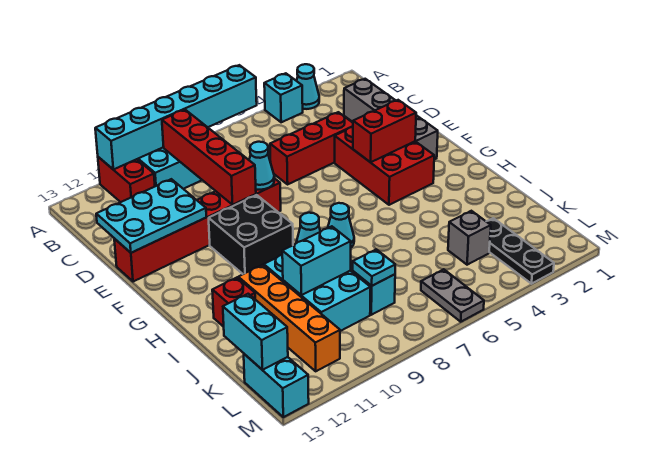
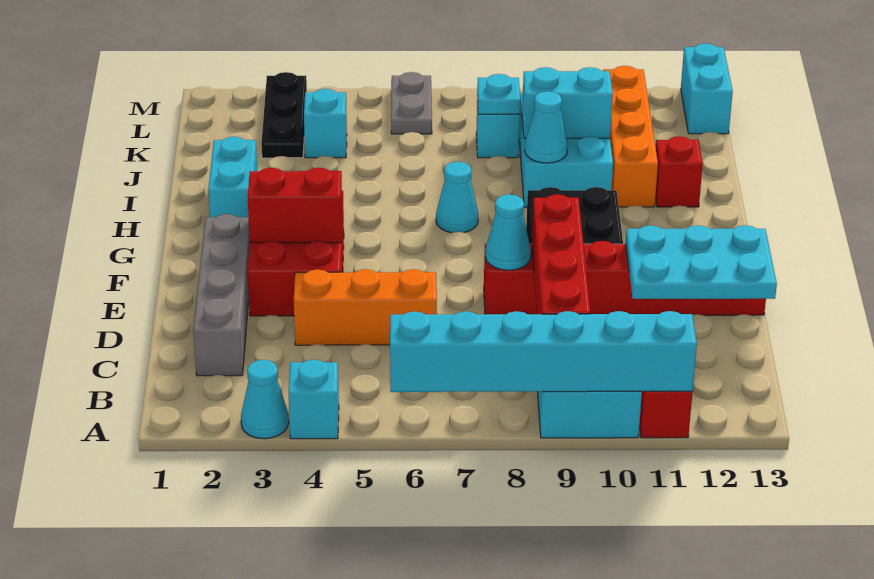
red brick D4:D6 level 1 -> orange brick D4:D6 level 1
grey brick K4 level 1 -> cyan brick K4 level 1
cyan brick K13:L13 level 2 -> cyan brick H2:I2 level 1

